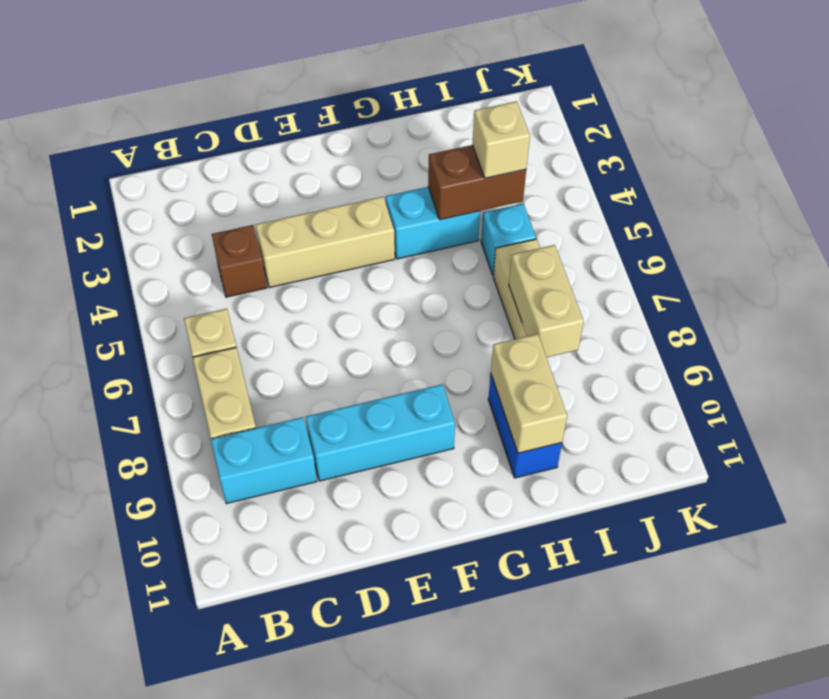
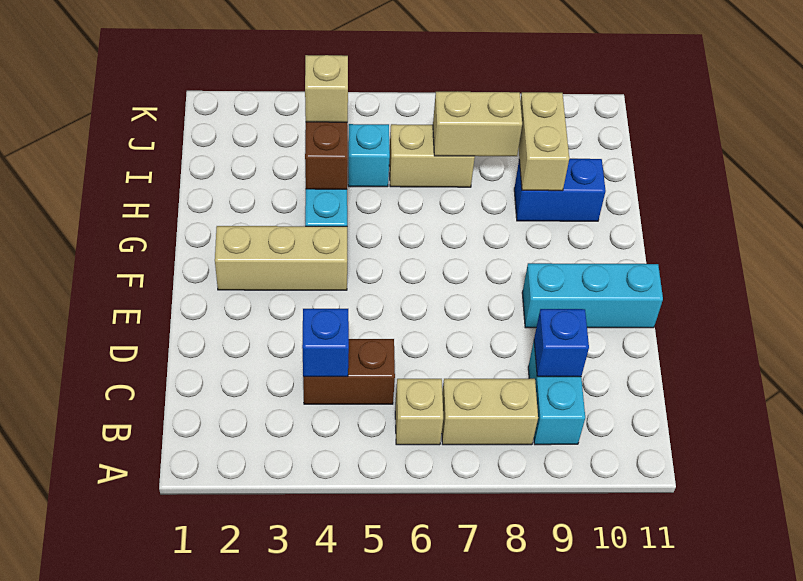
brown brick C4 level 1 -> brown brick C4:C5 level 1
none -> blue brick C4 level 2
none -> blue brick C9 level 2
tan brick D4:F4 level 1 -> tan brick F2:F4 level 1
cyan brick D9:F9 level 1 -> cyan brick E9:E11 level 1
tan brick H9:H10 level 2 -> tan brick H9:I9 level 2

